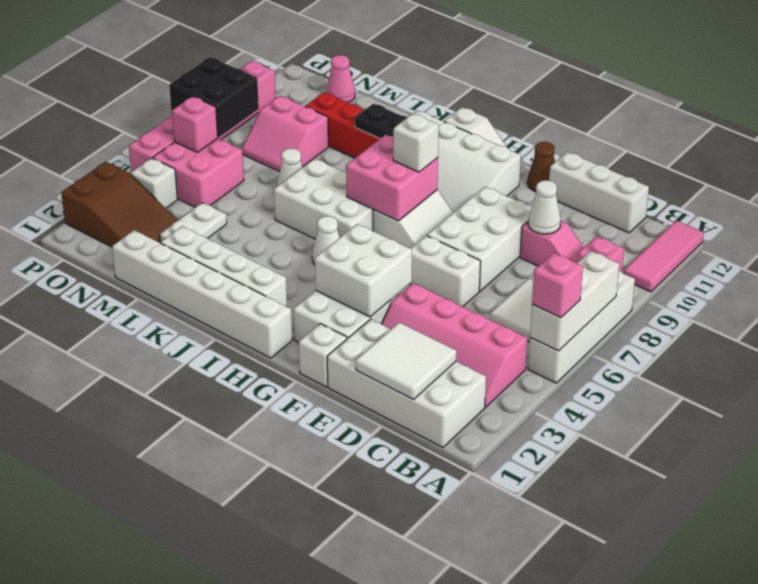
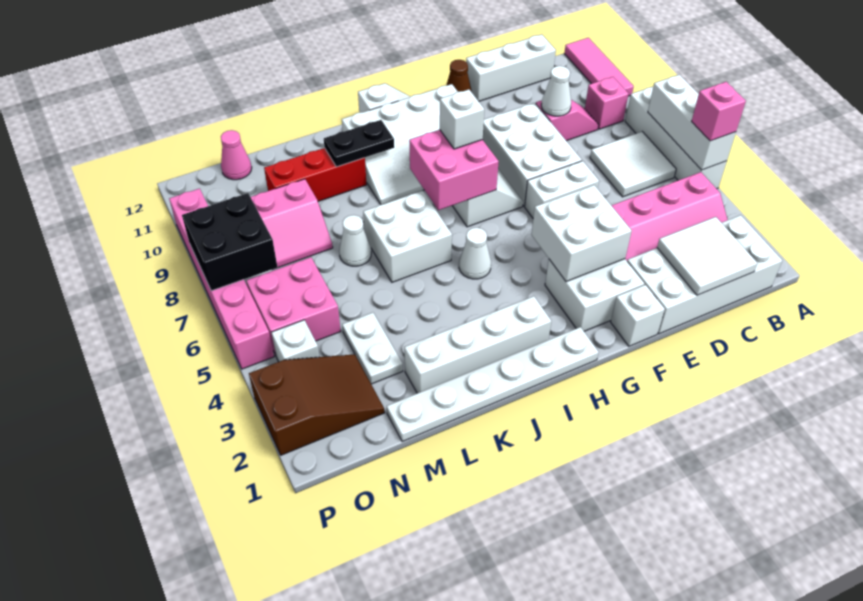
white brick H1:M1 level 1 -> white plate H1:M1 level 1
white brick I6:K7 level 1 -> white brick J6:K7 level 1
pink brick O6 level 2 -> none

